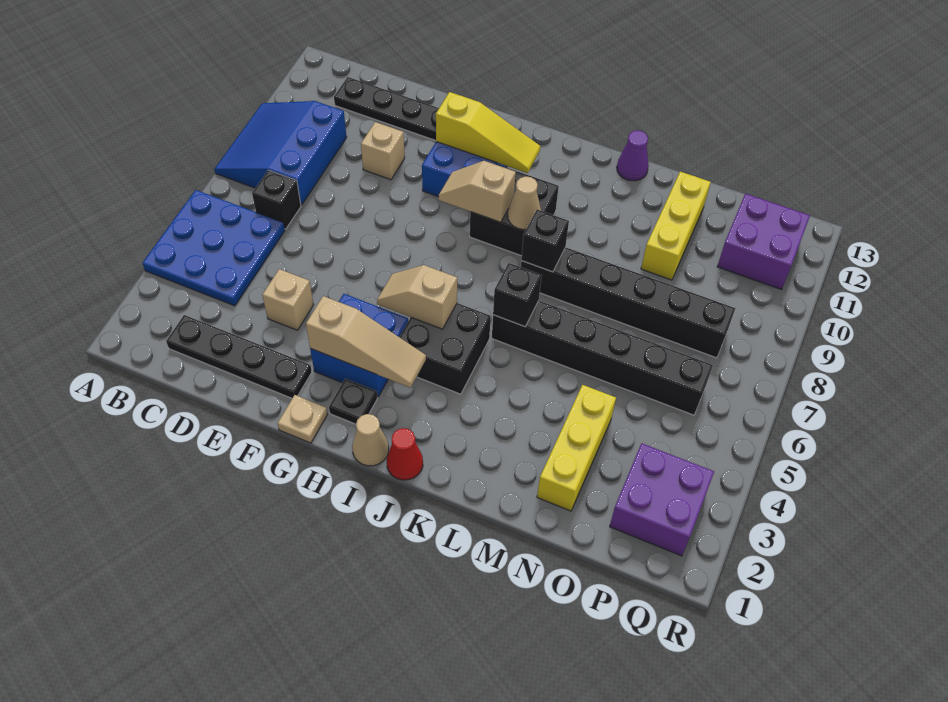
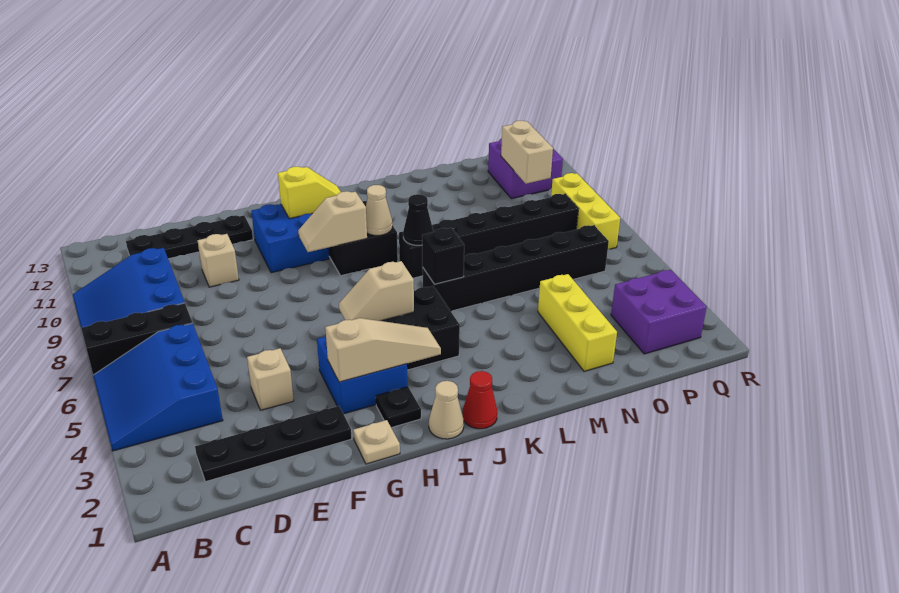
blue plate A4:C6 level 1 -> blue slope A4:C6 level 1 top C
black brick C7 level 1 -> black brick A7:C7 level 1
yellow slope G11:I11 level 2 top G -> yellow slope H11:I11 level 2 top H
black brick K8 level 2 -> black cone K8 level 2
purple cone L13 level 1 -> none
yellow brick N10:N12 level 1 -> yellow brick Q7:Q9 level 1
none -> tan brick P10:P11 level 2

